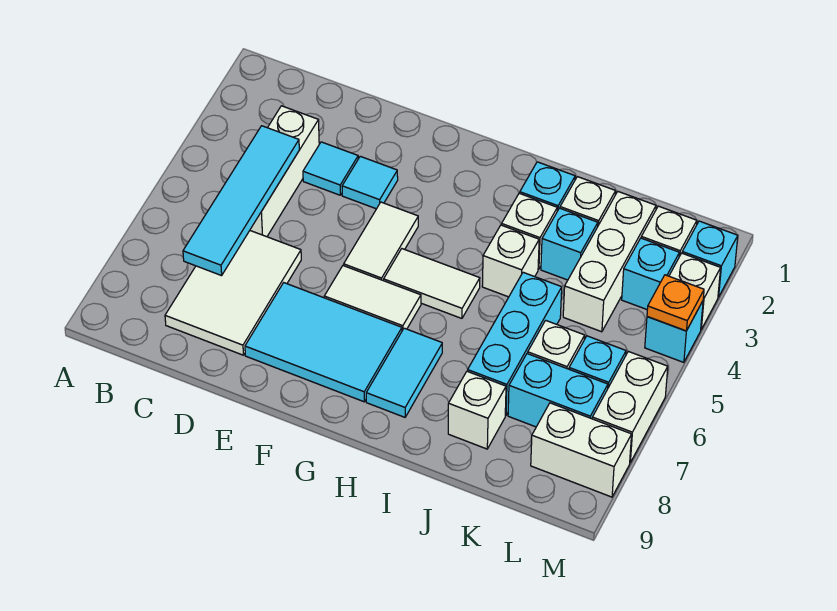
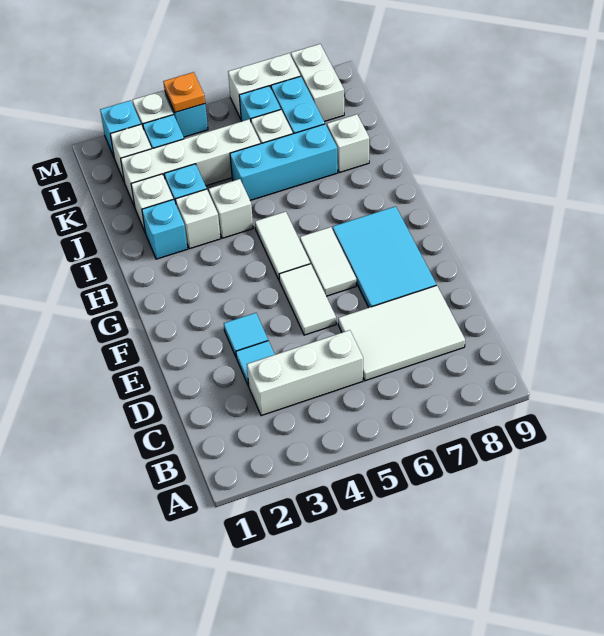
cyan tile C4:C7 level 2 -> none
white tile F4:F5 level 1 -> white tile E5:F5 level 1
cyan tile H7:H8 level 1 -> none
white brick K2:K4 level 1 -> white brick K2:K5 level 1

